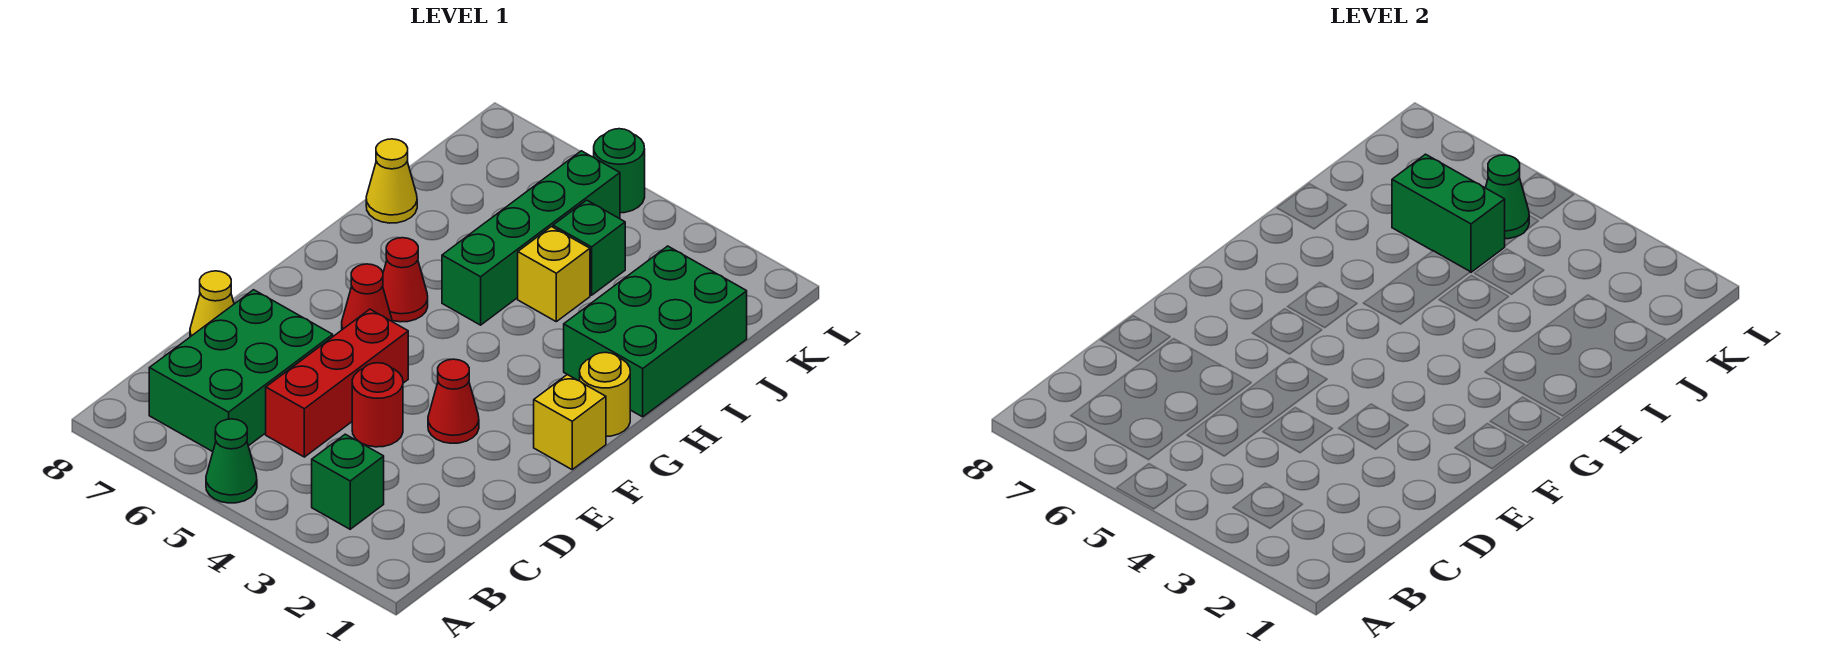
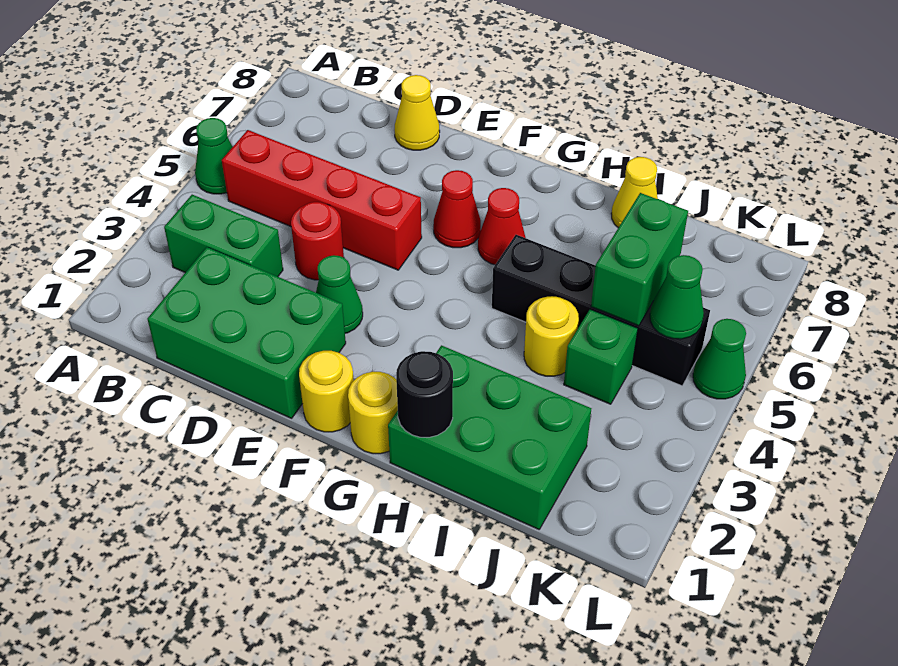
green brick B3 level 1 -> green brick B3:C3 level 1
green brick B6:D7 level 1 -> green brick C1:E2 level 1
red brick C5:E5 level 1 -> red brick B5:E5 level 1
red cone E3 level 1 -> green cone E3 level 1
yellow brick F1 level 1 -> yellow round brick F1 level 1
none -> black round brick H1 level 2
green brick H5:K5 level 1 -> black brick H5:K5 level 1
yellow brick I4 level 1 -> yellow round brick I4 level 1
green round brick L5 level 1 -> green cone L5 level 1

